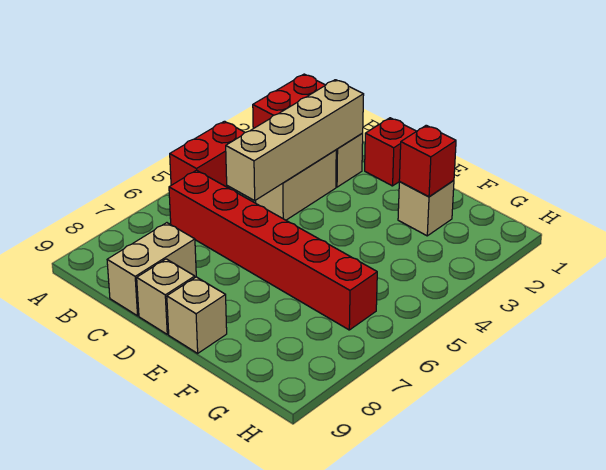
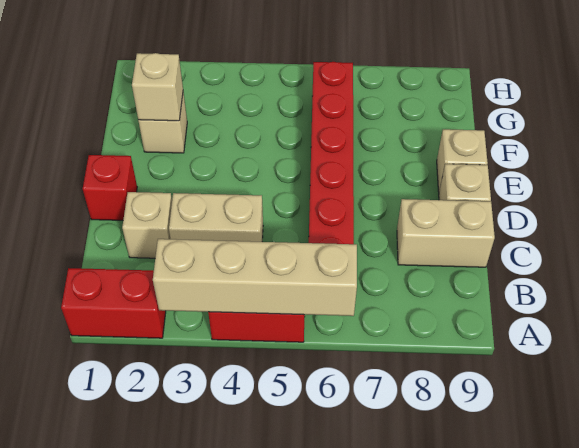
tan brick C2:C5 level 2 -> tan brick A3:A6 level 2
red brick F2 level 2 -> tan brick F2 level 2

